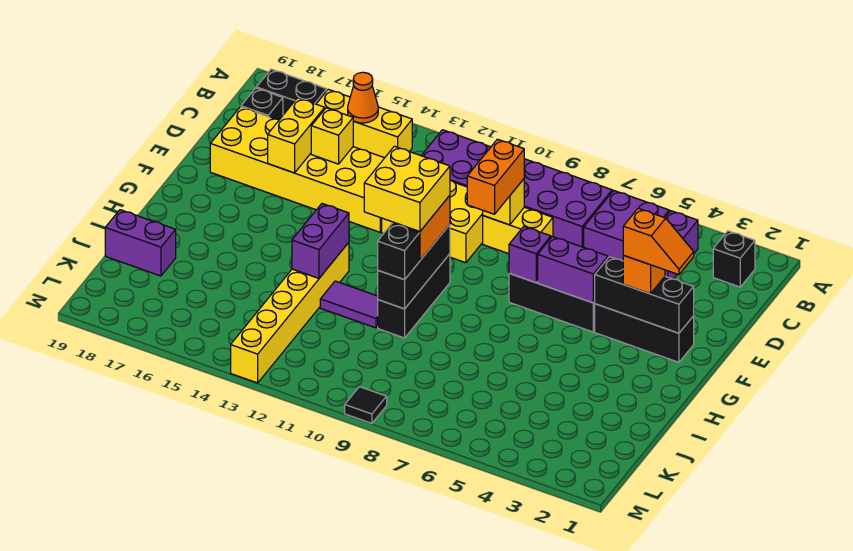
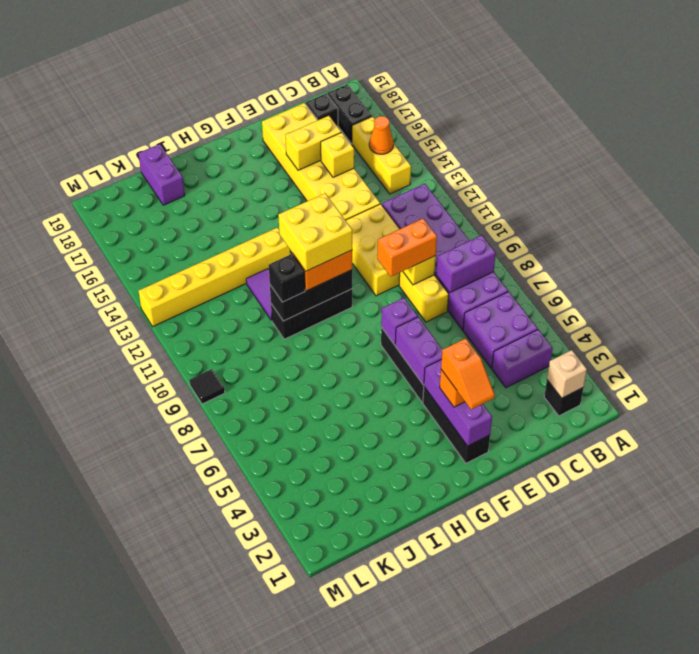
none -> tan brick B2 level 2
black brick F2:F4 level 2 -> purple brick F2:F4 level 2
purple brick H13:I13 level 2 -> purple brick B8:C8 level 2

